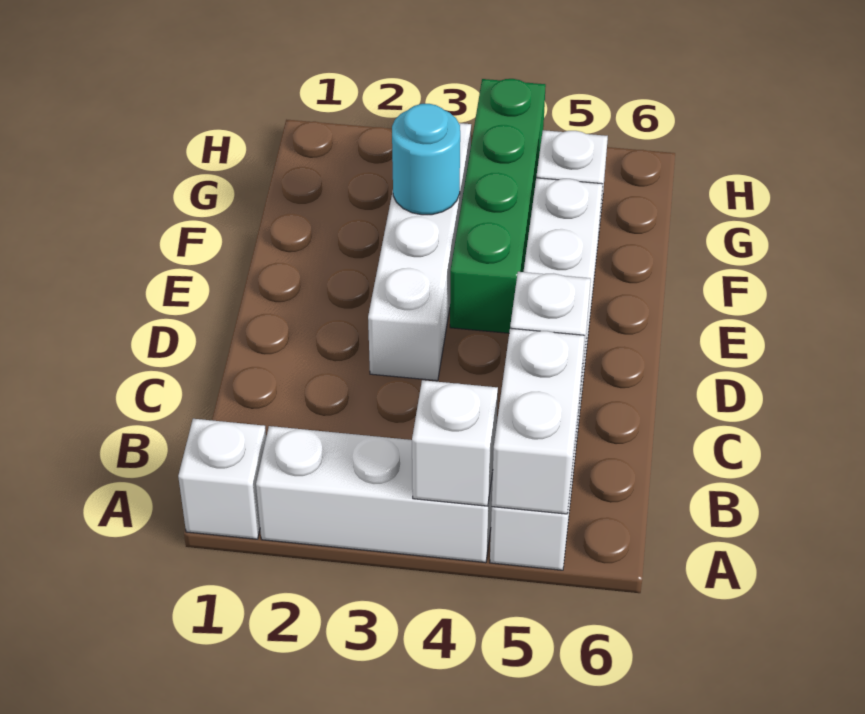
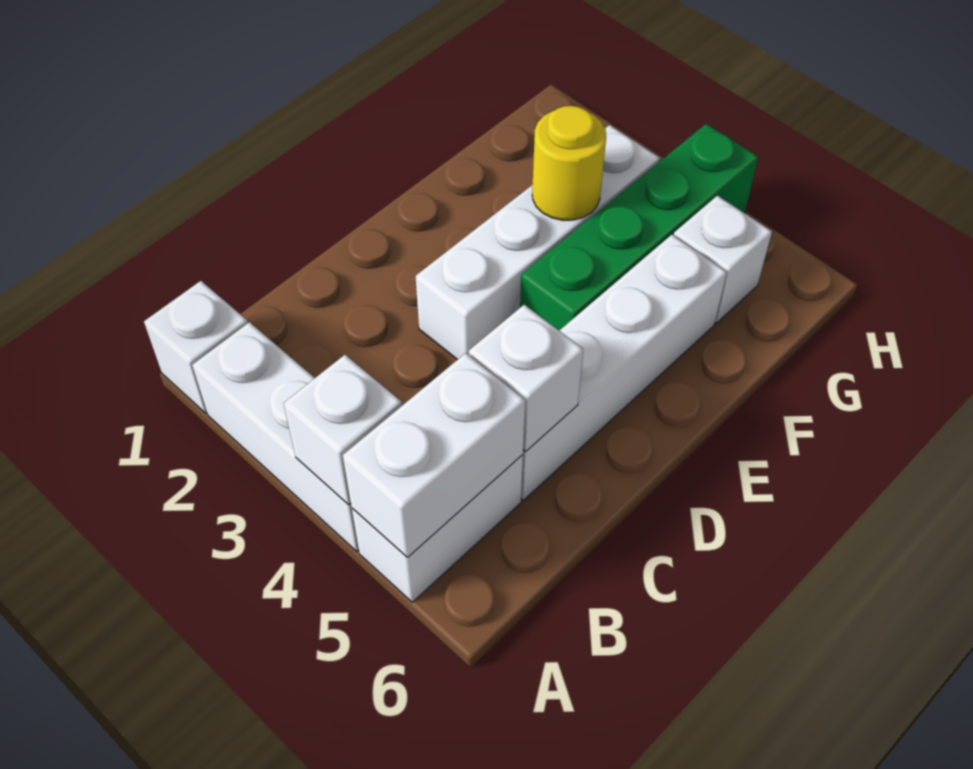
cyan round brick F3 level 2 -> yellow round brick F3 level 2

